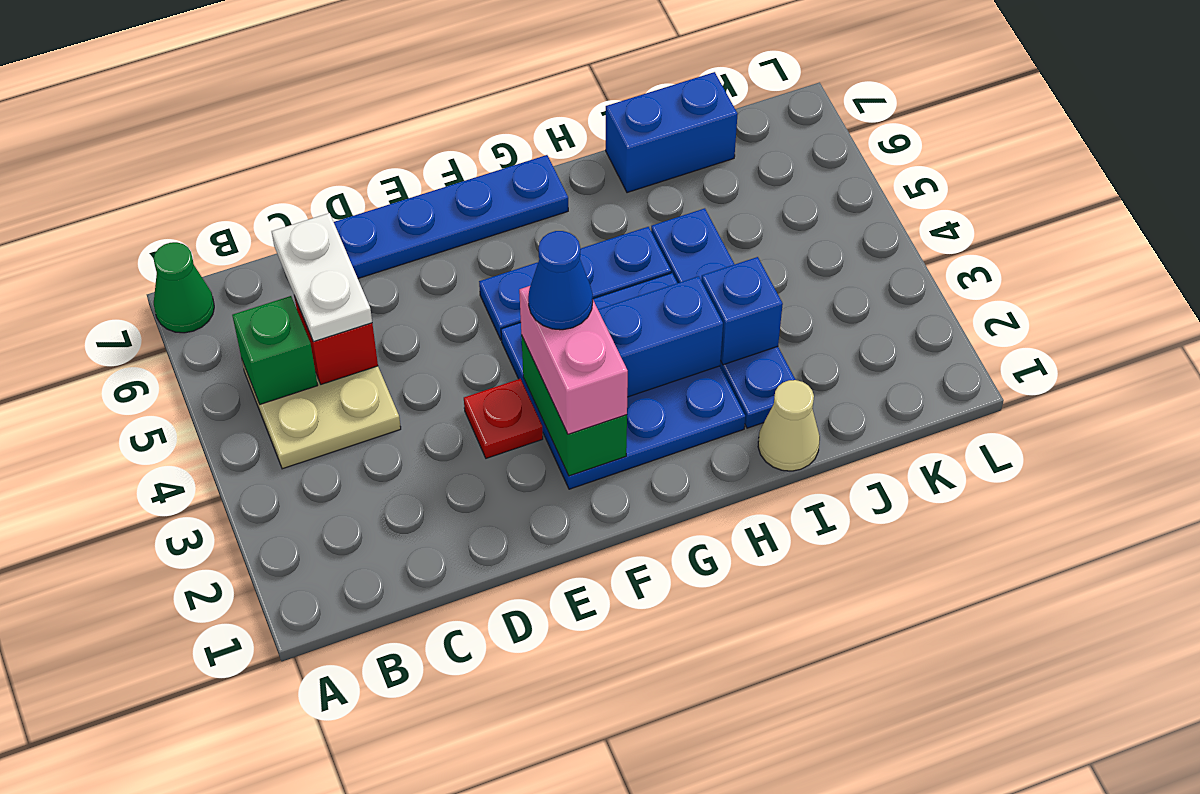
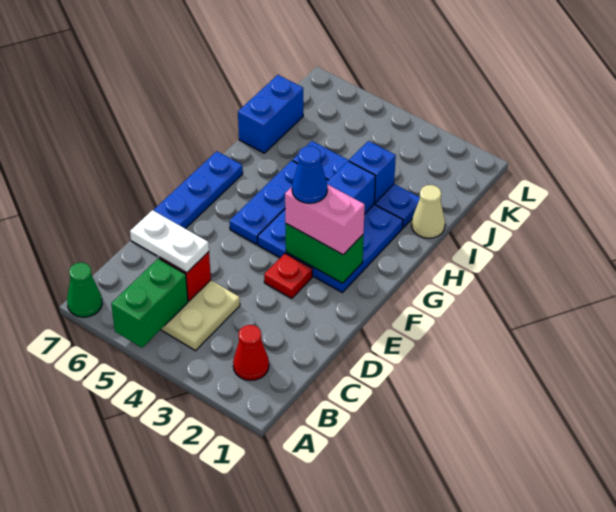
none -> red cone B2 level 1
green brick B5 level 2 -> green brick A5:B5 level 2

